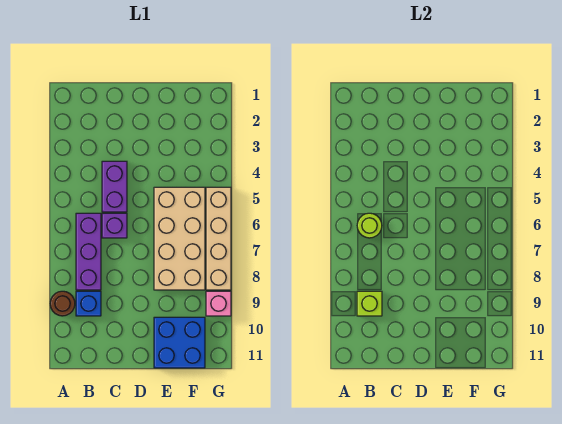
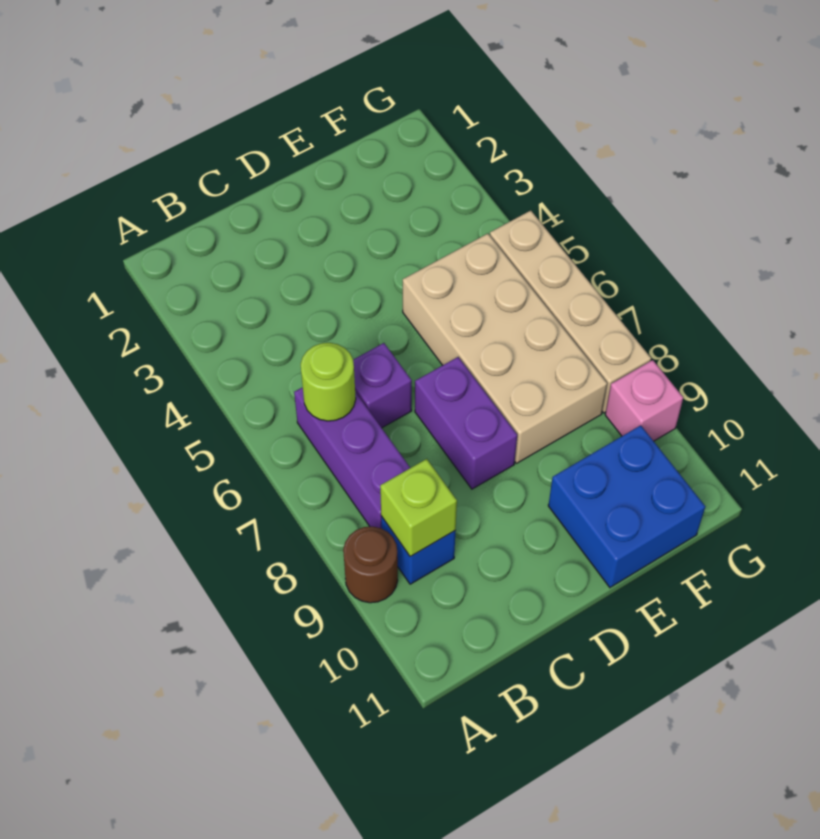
purple brick C4:C5 level 1 -> purple brick D7:D8 level 1

